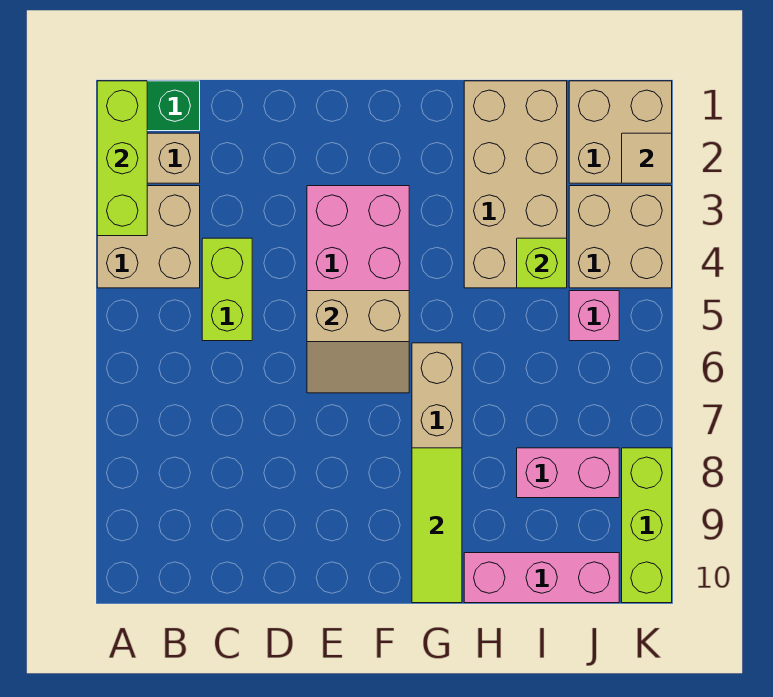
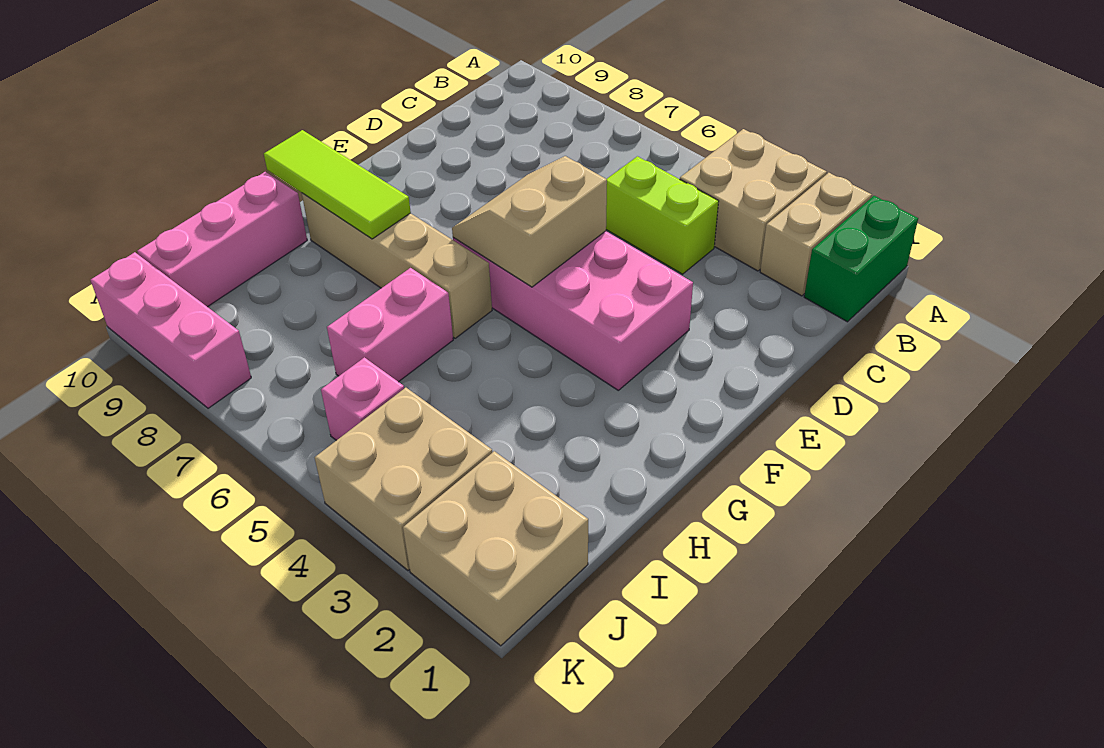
lime brick A1:A3 level 2 -> none
tan brick H1:I4 level 1 -> none
lime brick I4 level 2 -> none
pink brick I8:J8 level 1 -> pink brick H6:I6 level 1
tan tile K2 level 2 -> none
lime brick K8:K10 level 1 -> pink brick K8:K10 level 1

